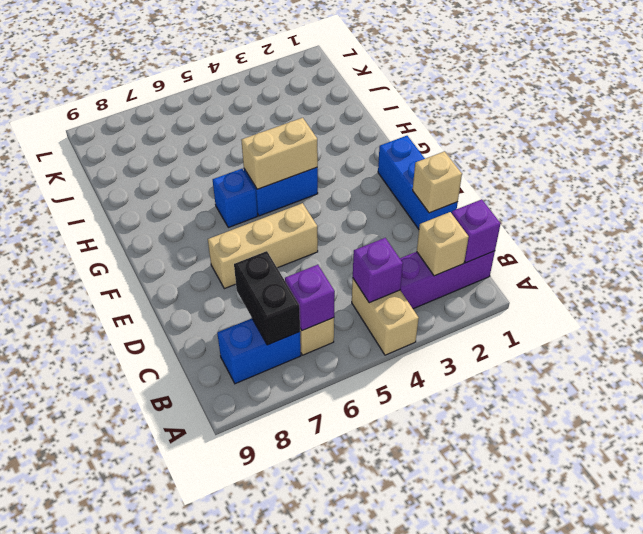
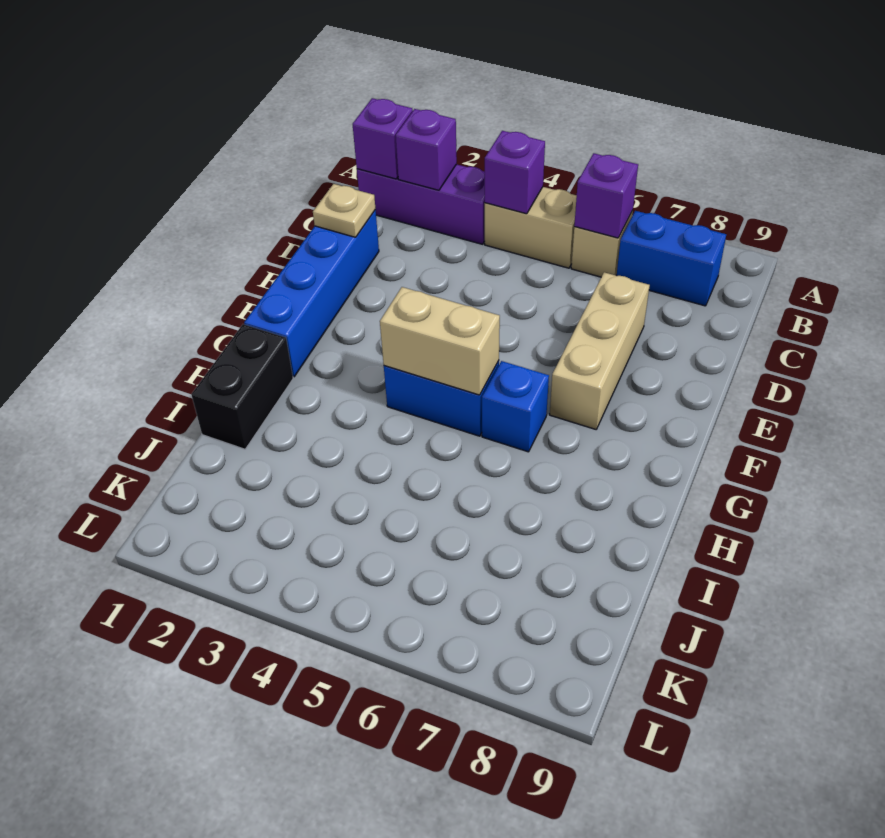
tan brick A4:B4 level 1 -> tan brick B4:B5 level 1
tan brick B2 level 2 -> purple brick B2 level 2
black brick B7:C7 level 2 -> black brick H1:I1 level 1
blue brick D1:F1 level 1 -> blue brick D1:G1 level 1
tan brick D1 level 2 -> tan plate D1 level 2
tan brick E5:E7 level 1 -> tan brick D7:F7 level 1

